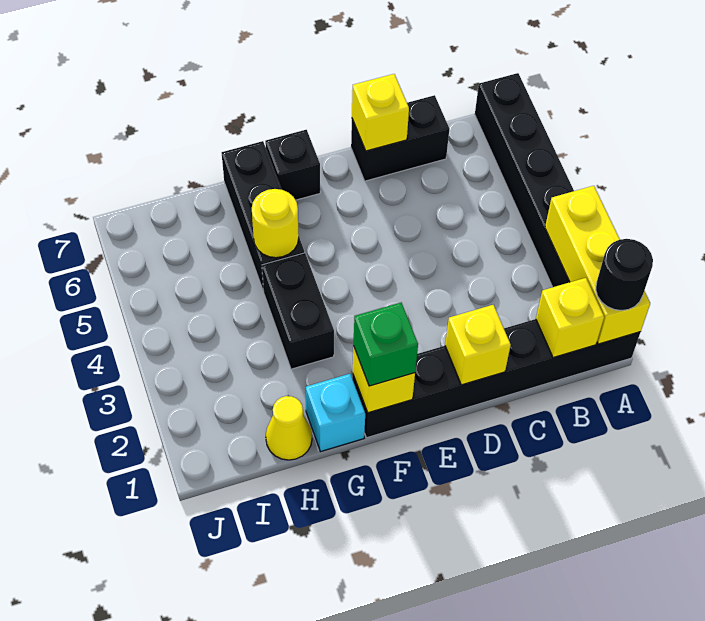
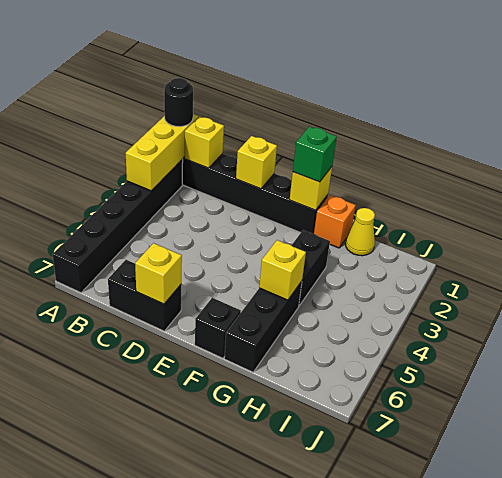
cyan brick G1 level 1 -> orange brick G1 level 1
yellow round brick G5 level 2 -> yellow brick G5 level 2

